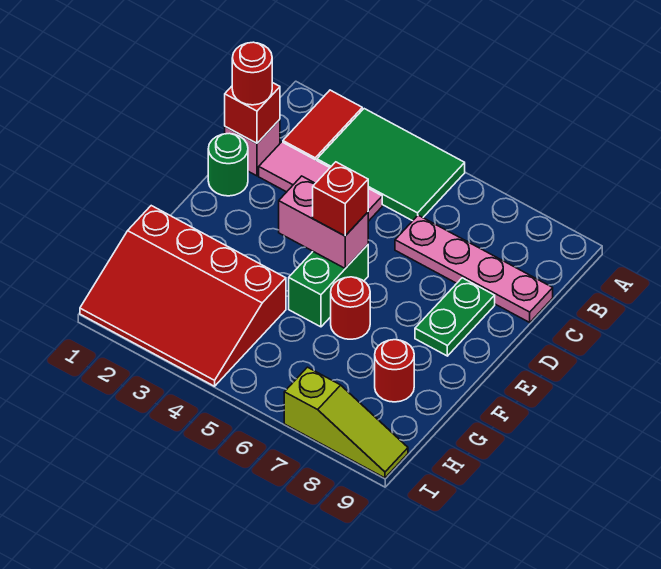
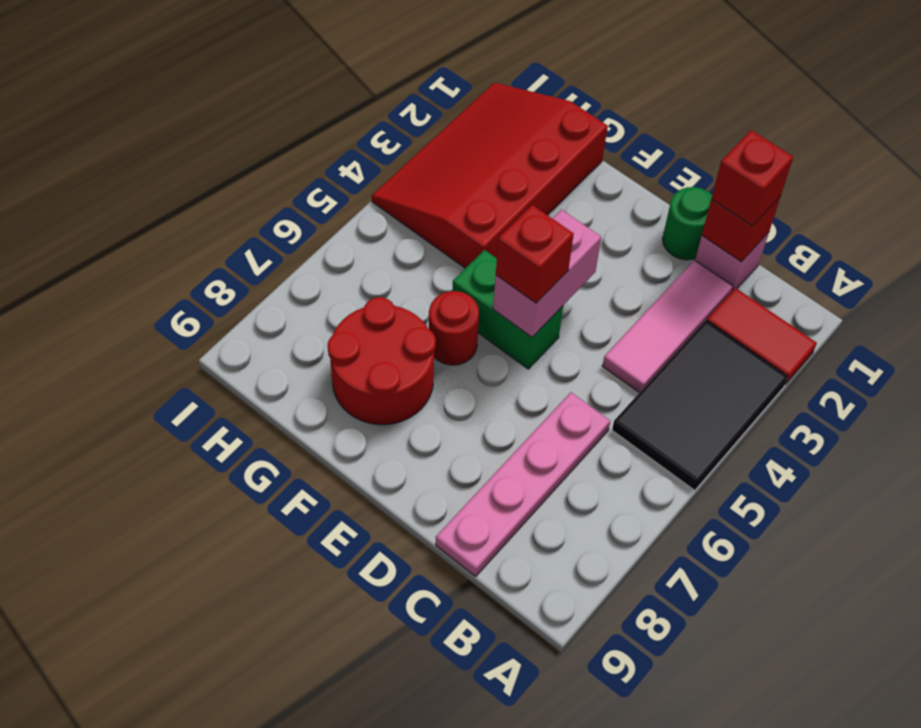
green tile A3:B5 level 1 -> black tile A3:B5 level 1
red round brick C1 level 3 -> red brick C1 level 3
green plate D8:E8 level 1 -> none
red round brick G8 level 1 -> red round brick F7:G8 level 1
lime slope I7:I9 level 1 top 7 -> none

